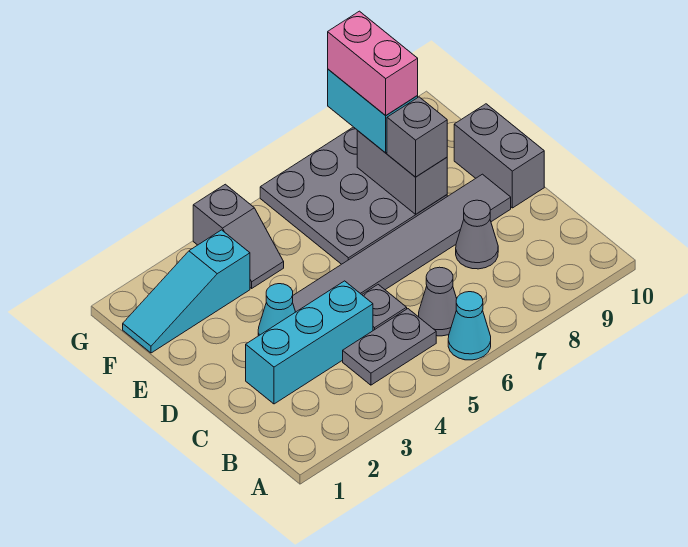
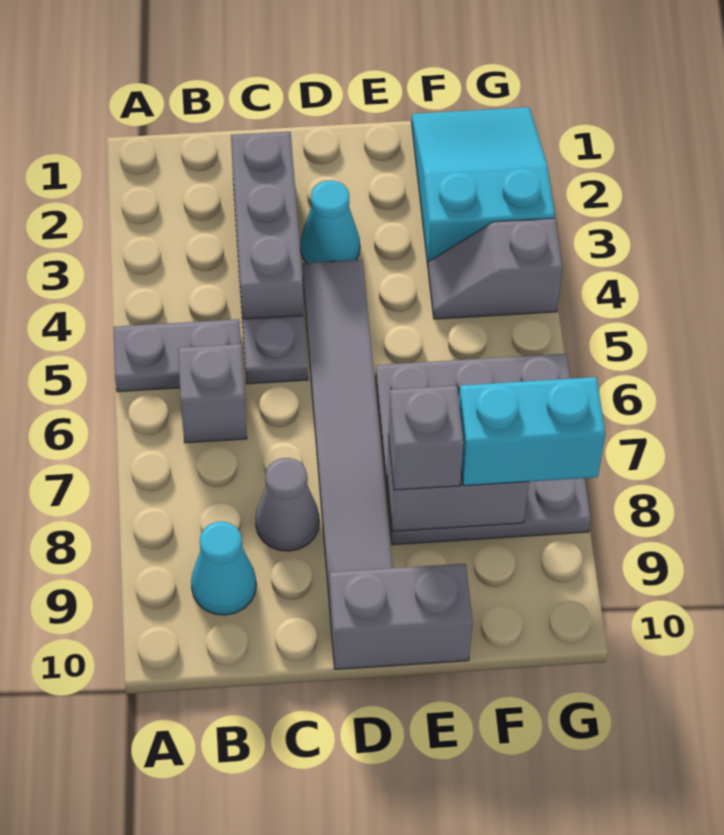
cyan cone A6 level 1 -> cyan cone B9 level 1
grey plate B4:B5 level 1 -> grey plate A5:B5 level 1
grey cone B6 level 1 -> grey brick B6 level 1
cyan brick C2:C4 level 1 -> grey brick C2:C4 level 1
cyan slope F1:F3 level 1 top 3 -> cyan slope F1:G3 level 1 top 3
pink brick F8:G8 level 4 -> none

